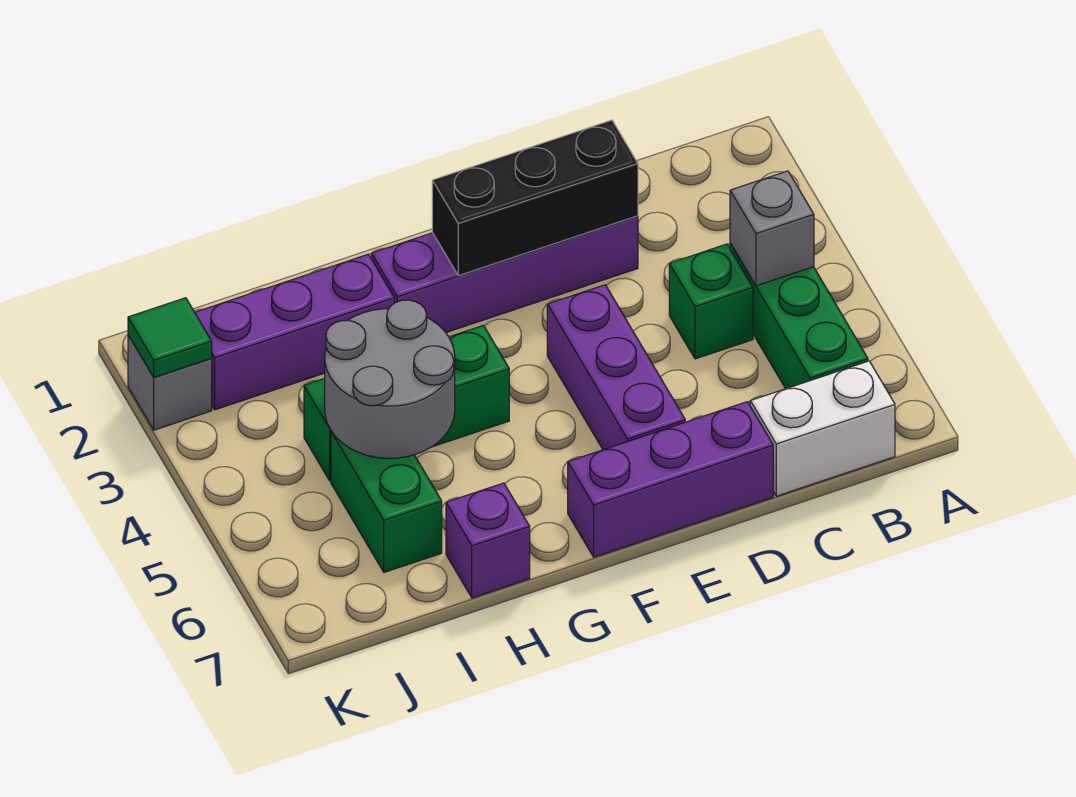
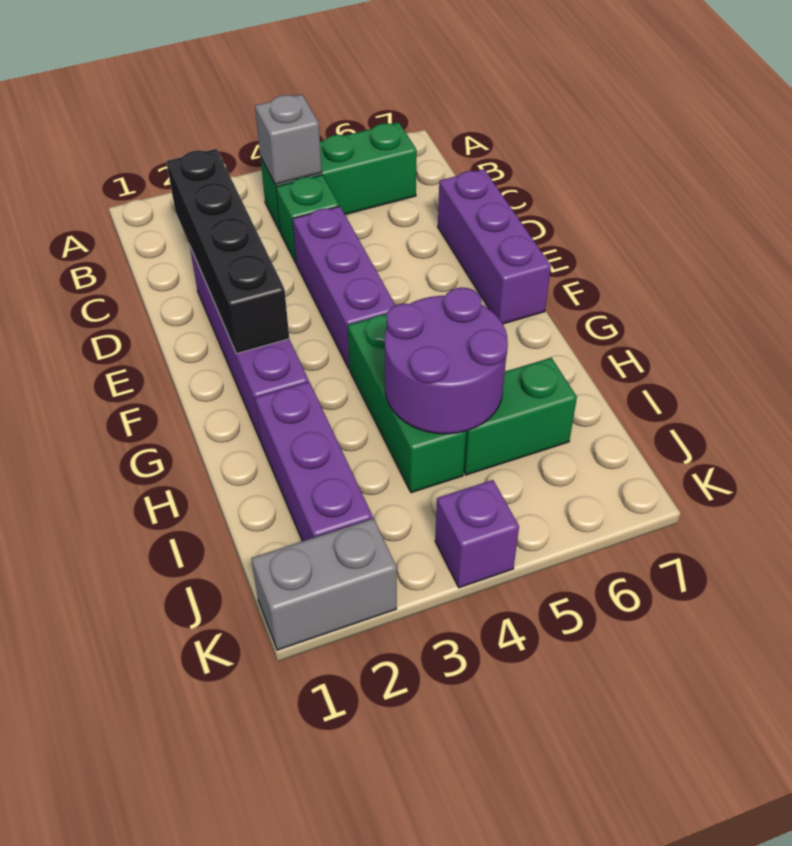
white brick B7:C7 level 1 -> none
black brick D2:F2 level 2 -> black brick C2:F2 level 2
purple brick E4:E6 level 1 -> purple brick D4:F4 level 1
grey round brick H4:I5 level 2 -> purple round brick H4:I5 level 2
purple brick H7 level 1 -> purple brick K4 level 1
grey brick K2 level 1 -> grey brick K1:K2 level 1
green tile K2 level 2 -> none

